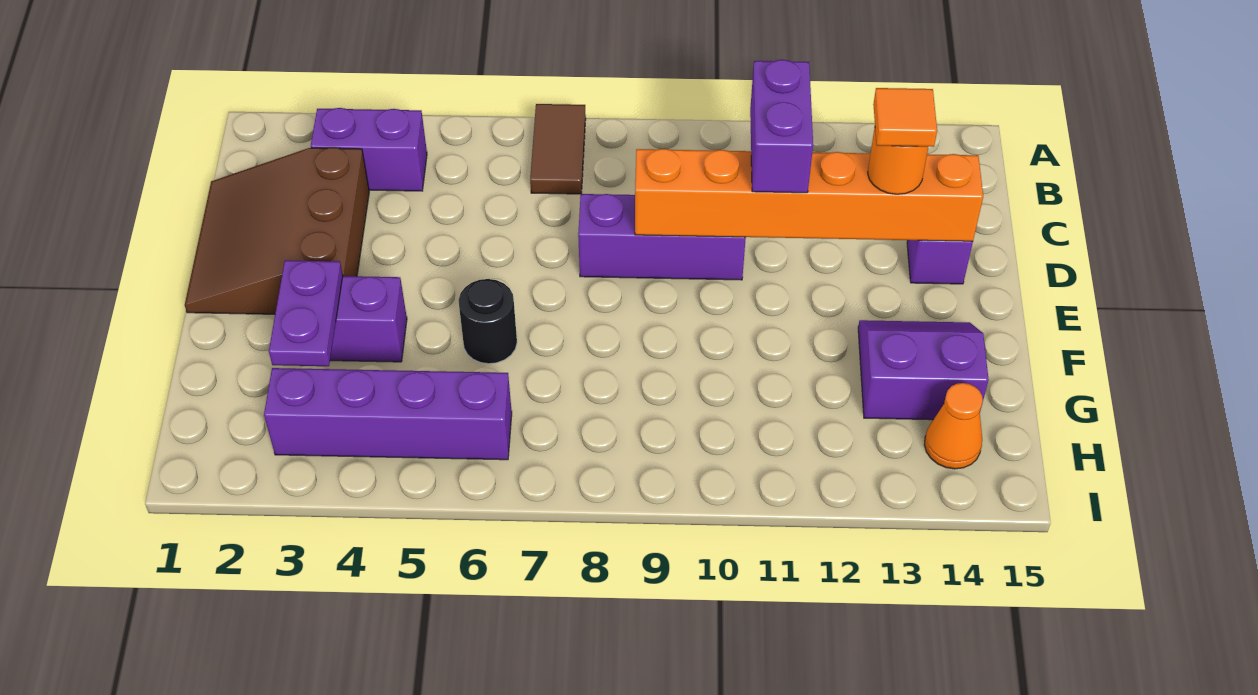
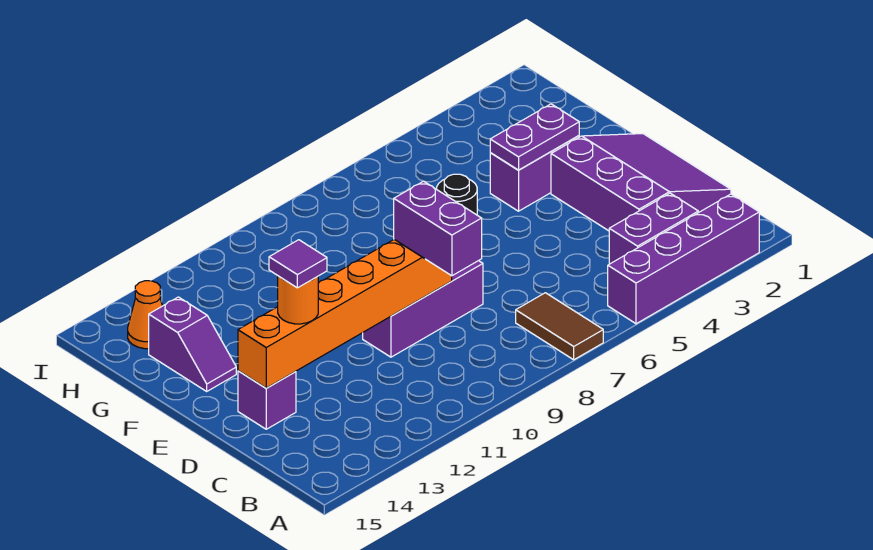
brown slope C1:E3 level 1 top 3 -> purple slope C1:E3 level 1 top 3
purple brick C11:D11 level 3 -> purple brick C9:D9 level 3
orange tile D13 level 4 -> purple tile D13 level 4
purple plate F3:G3 level 2 -> purple plate F3:F4 level 2
purple slope F13:G14 level 1 top G -> purple slope F14:G14 level 1 top G
purple brick H3:H6 level 1 -> purple brick A2:A5 level 1

